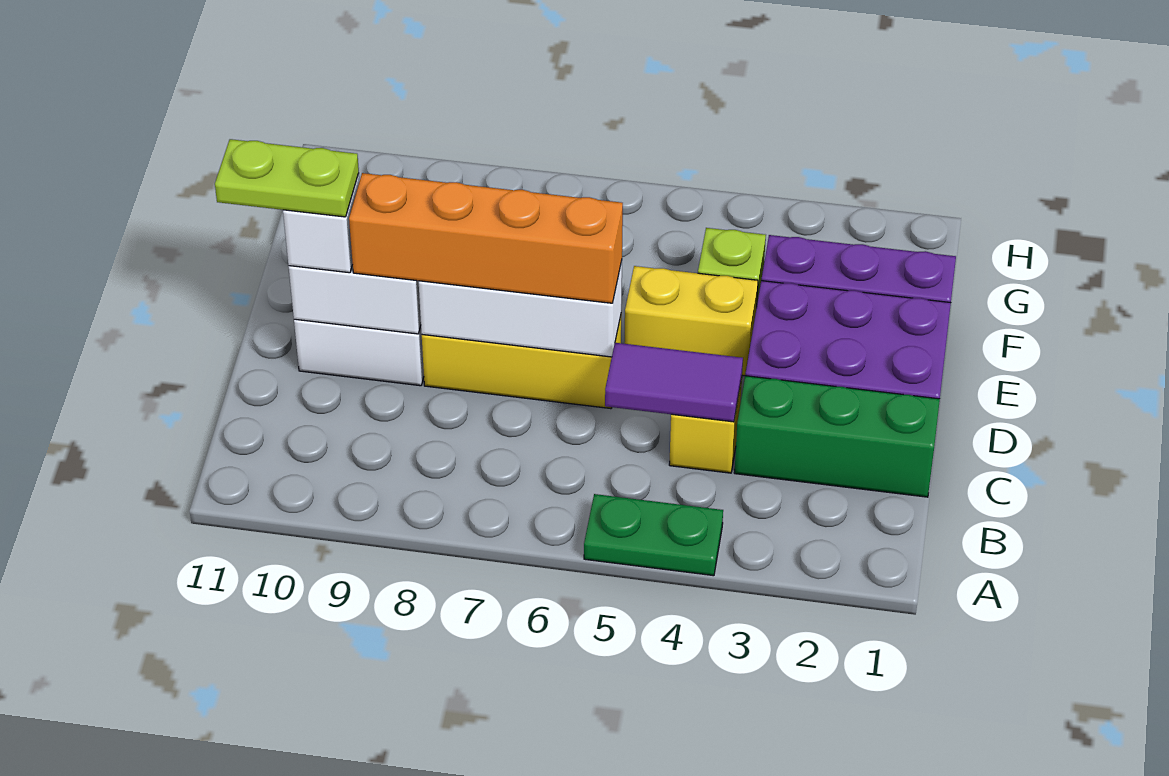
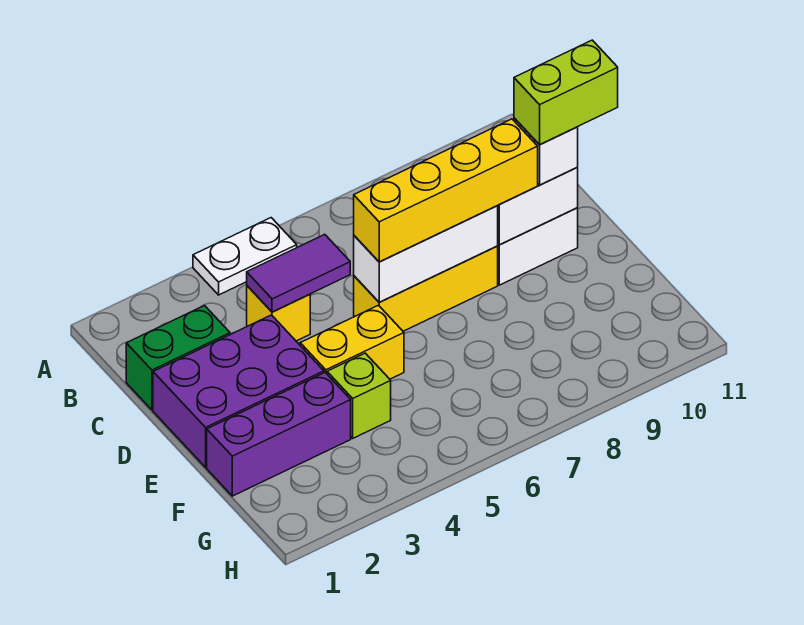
green plate A4:A5 level 1 -> white plate A4:A5 level 1
green brick C1:C3 level 1 -> green brick C1:C2 level 1
orange brick D6:D9 level 3 -> yellow brick D6:D9 level 3
lime plate D10:D11 level 4 -> lime brick D10:D11 level 4

